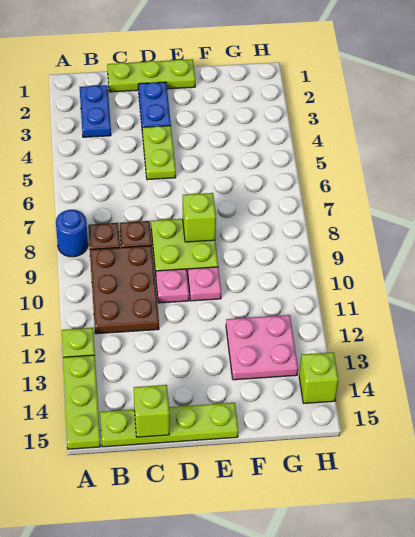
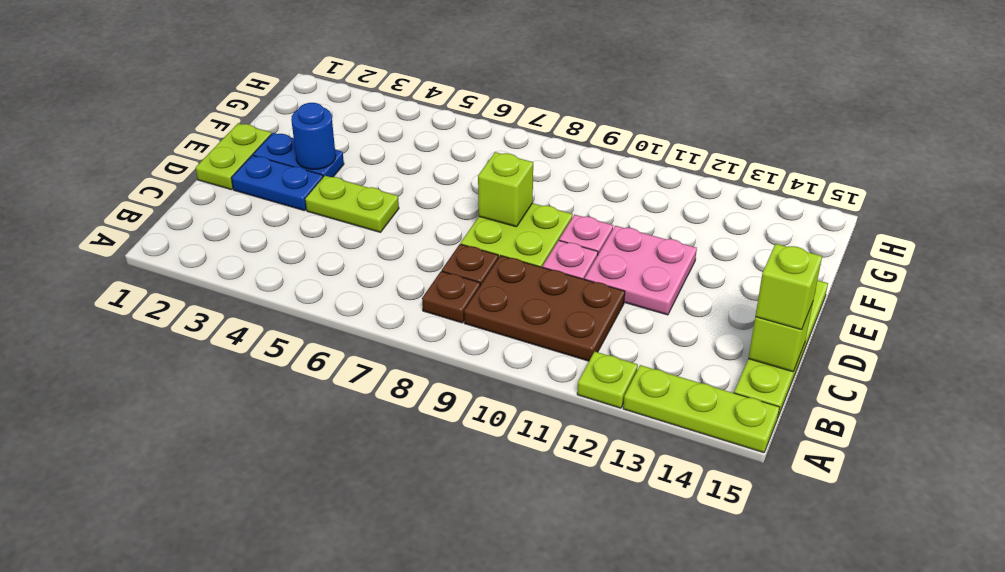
blue round brick A8 level 1 -> blue round brick E3 level 2
blue plate B2:B3 level 1 -> blue plate E2:E3 level 1
lime plate C1:E1 level 1 -> lime plate D1:E1 level 1
pink plate F12:G13 level 1 -> pink plate D11:E12 level 1
lime brick H14 level 1 -> lime brick C15 level 3

